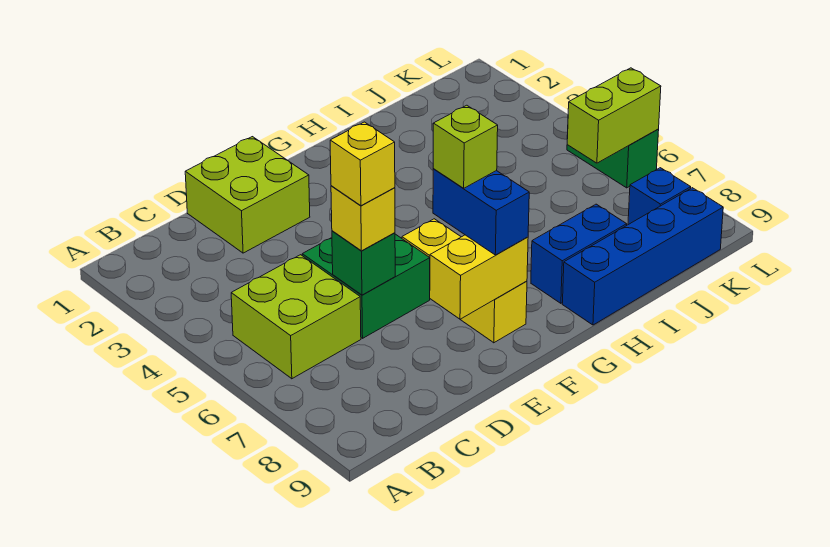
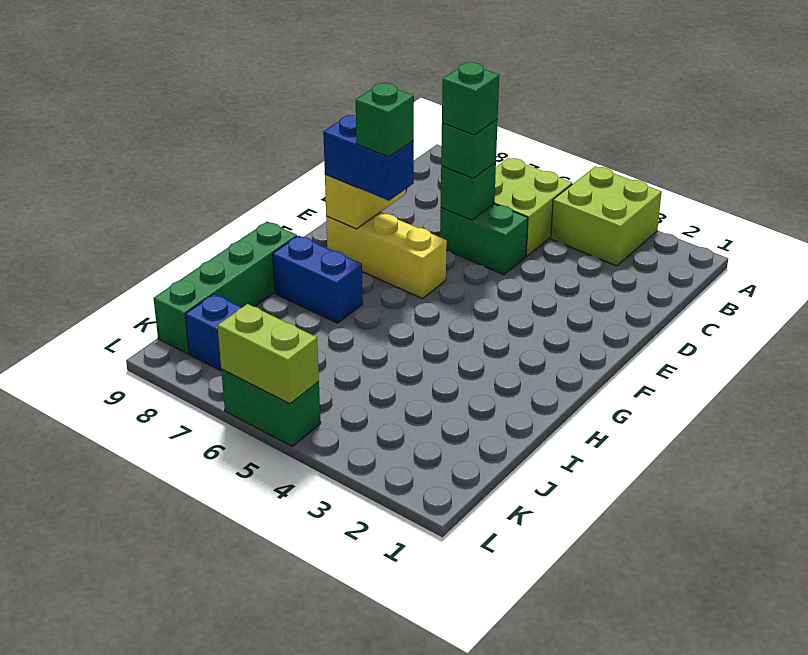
lime brick D1:E2 level 1 -> lime brick A3:B4 level 1
green brick D5:E6 level 1 -> green brick D5:D6 level 1
yellow brick D6 level 3 -> green brick D6 level 3
yellow brick D6 level 4 -> green brick D6 level 4
lime brick F7 level 4 -> green brick F7 level 4
blue brick H8:I8 level 1 -> blue brick H7:H8 level 1
blue brick H9:K9 level 1 -> green brick H9:K9 level 1
lime brick K6:L6 level 2 -> lime brick L5:L6 level 2

